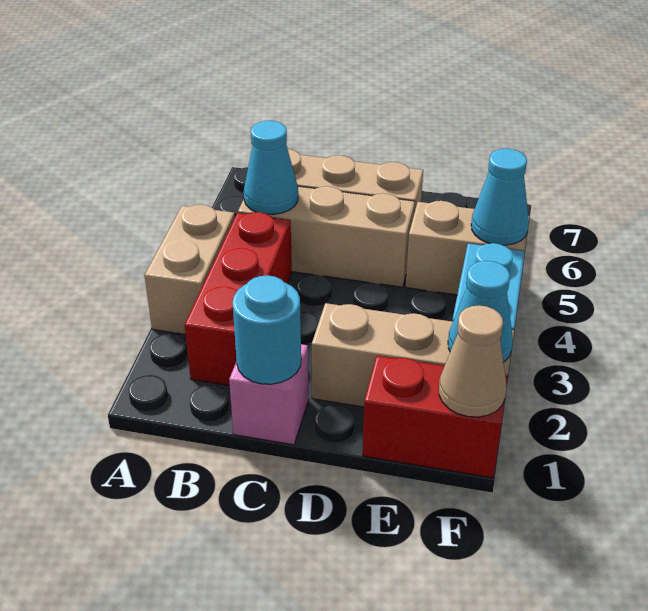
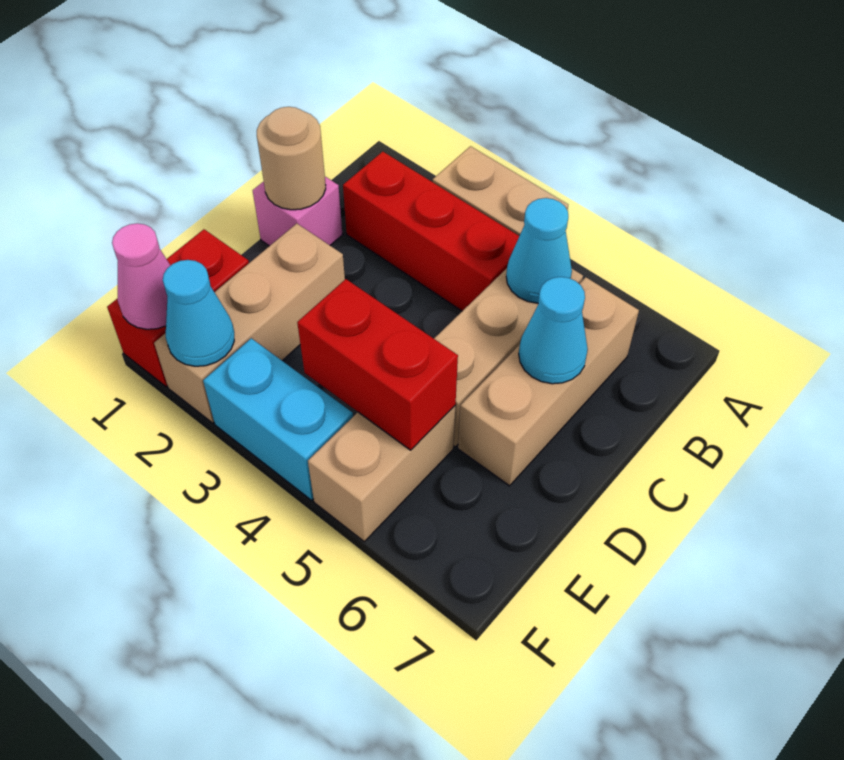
cyan round brick C1 level 2 -> tan round brick C1 level 2
none -> red brick E4:E5 level 2
tan cone F1 level 2 -> pink cone F1 level 2
cyan cone F5 level 2 -> cyan cone C6 level 2

